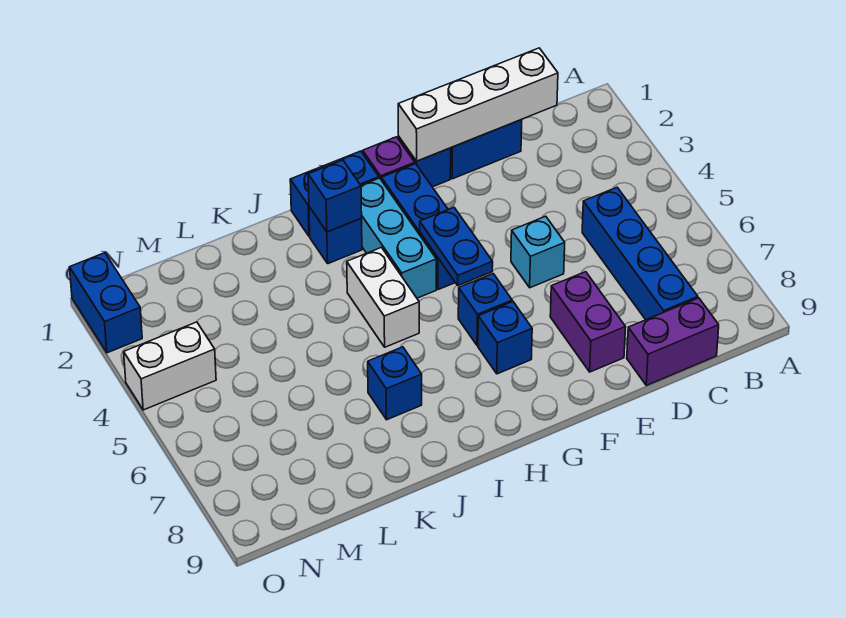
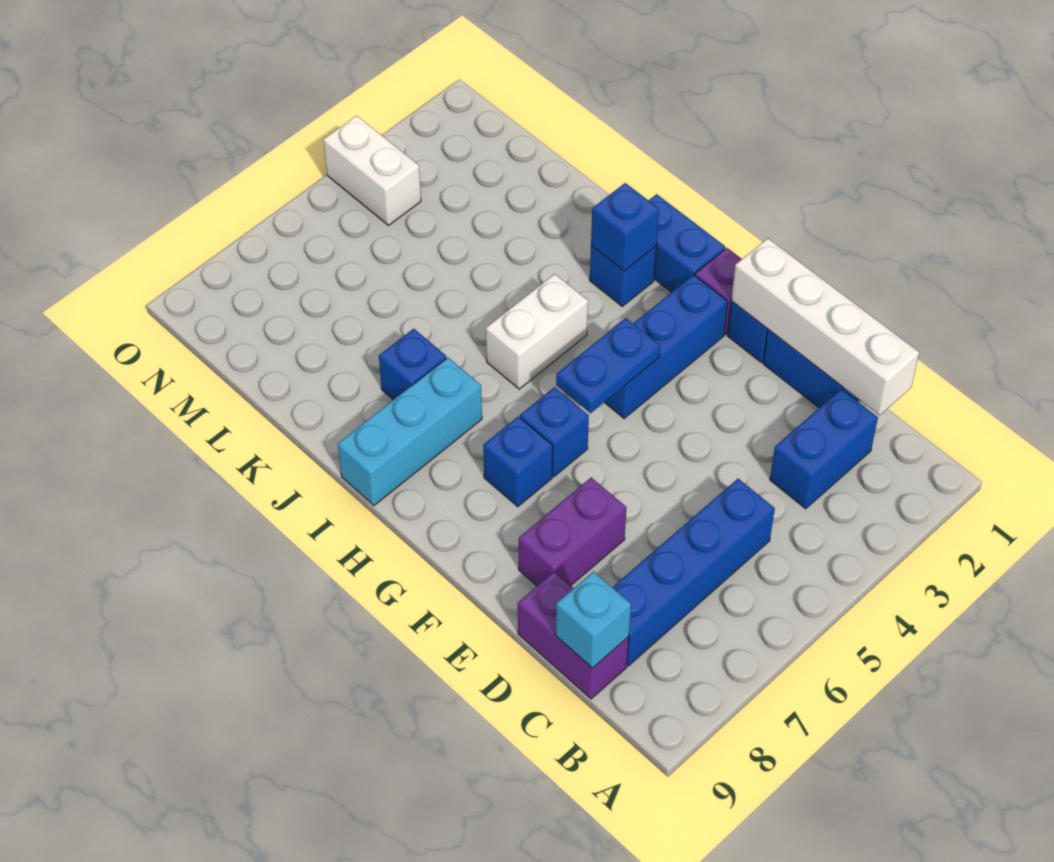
cyan brick E5 level 1 -> cyan brick C9 level 2
cyan brick H2:H4 level 1 -> cyan brick I7:I9 level 1
blue brick O1:O2 level 1 -> blue brick C2:C3 level 1

